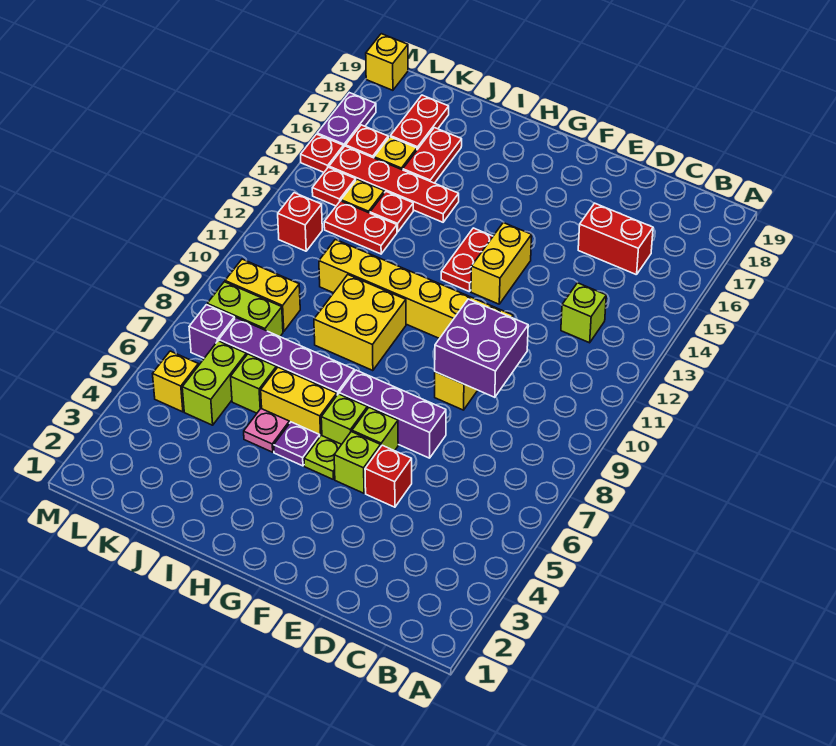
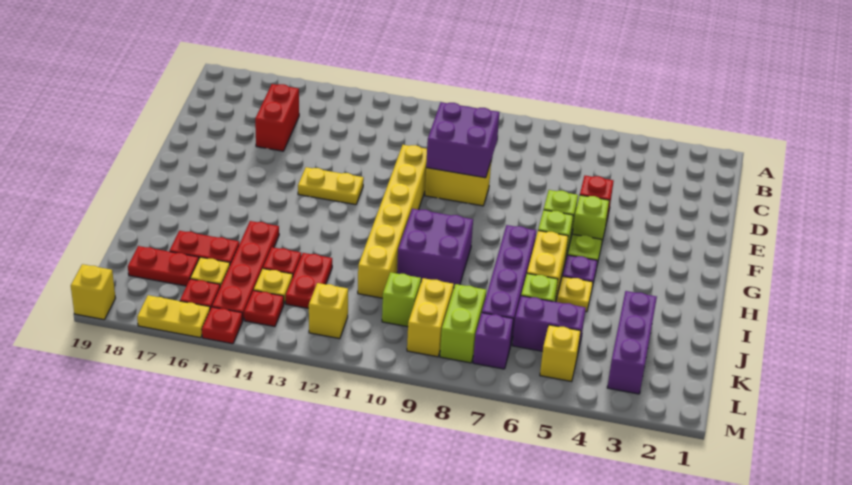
lime brick C13 level 1 -> lime brick K10 level 1
purple brick E7:G7 level 1 -> purple brick J3:L3 level 1
yellow brick F13:F14 level 1 -> yellow plate F13:F14 level 1
red plate G13:G14 level 1 -> none
yellow brick H9:I10 level 1 -> purple brick H9:I10 level 1
pink plate I5 level 1 -> yellow plate I5 level 1
lime brick K5:K6 level 1 -> purple brick K5:K6 level 1
red brick L12 level 1 -> yellow brick L12 level 1
purple plate M16:M17 level 1 -> yellow plate M16:M17 level 1

